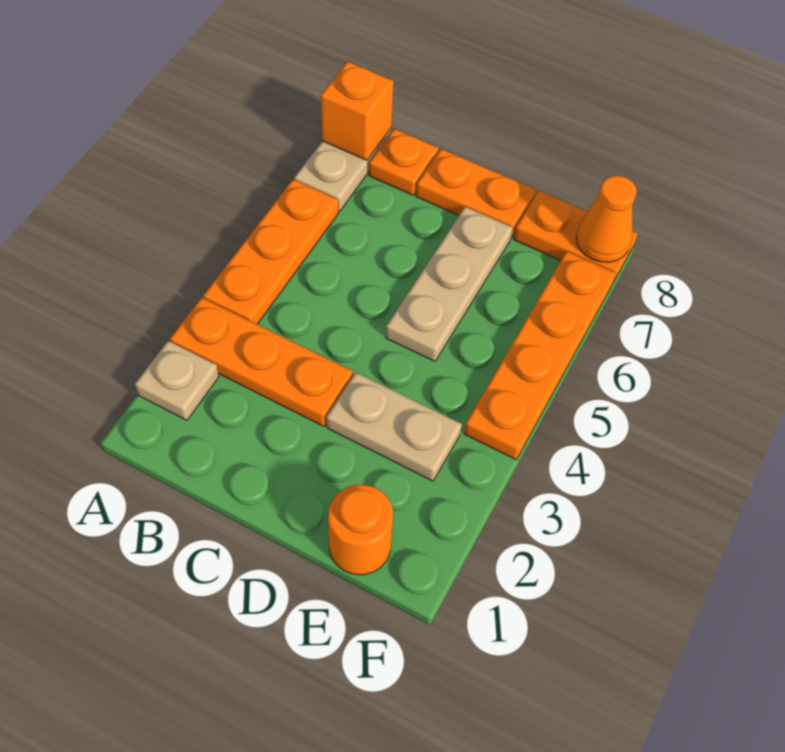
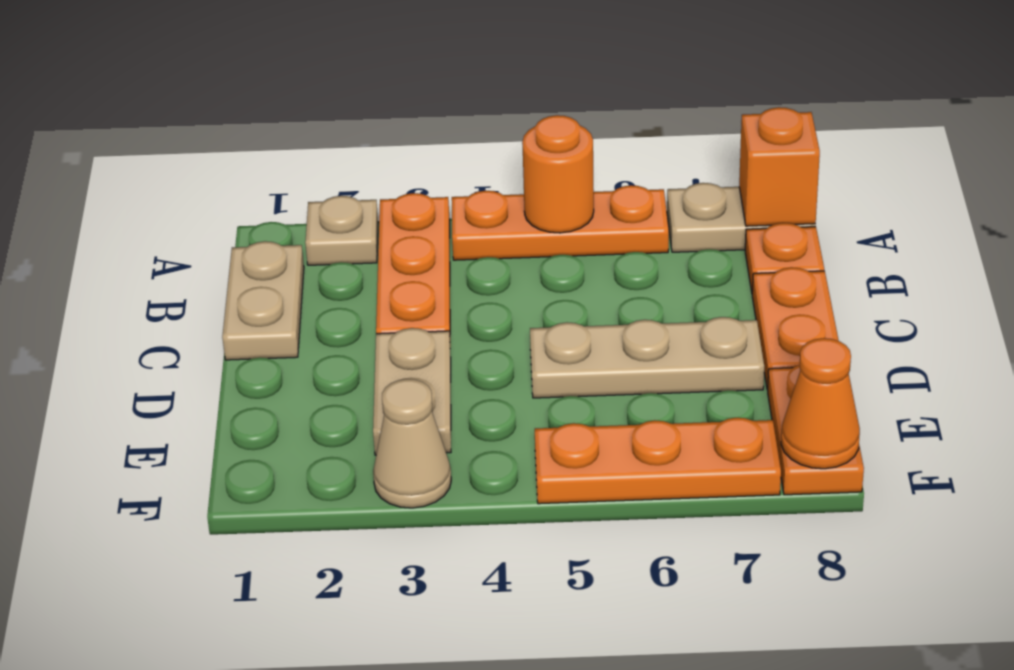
none -> tan plate B1:C1 level 1
orange round brick E1 level 1 -> orange round brick A5 level 2
none -> tan cone F3 level 1
orange plate F4:F7 level 1 -> orange plate F5:F7 level 1

